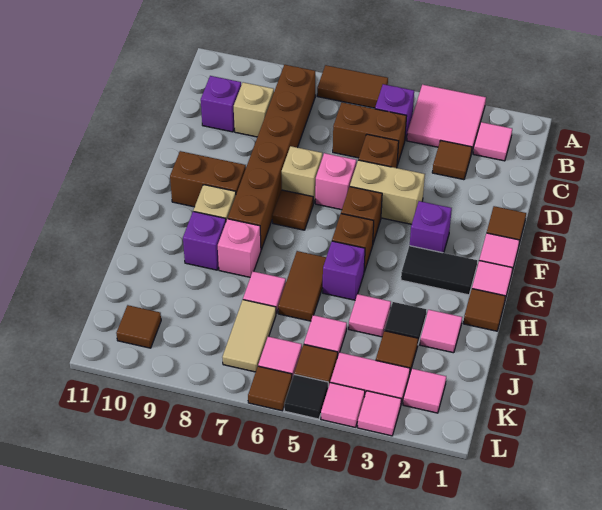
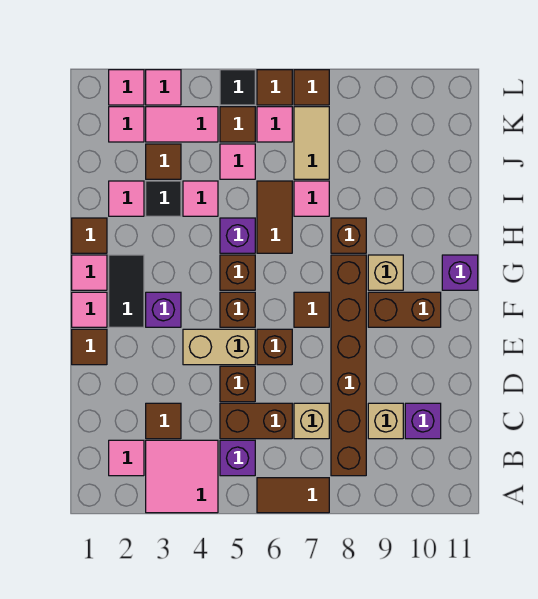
pink brick E6 level 1 -> brown brick E6 level 1
tan brick E7 level 1 -> tan brick C7 level 1
black tile G2:G3 level 1 -> black tile F2:G2 level 1
pink brick H8 level 1 -> brown brick H8 level 1
purple brick H9 level 1 -> purple brick G11 level 1
brown tile K10 level 1 -> brown tile L7 level 1
pink tile L4 level 1 -> pink tile L2 level 1

